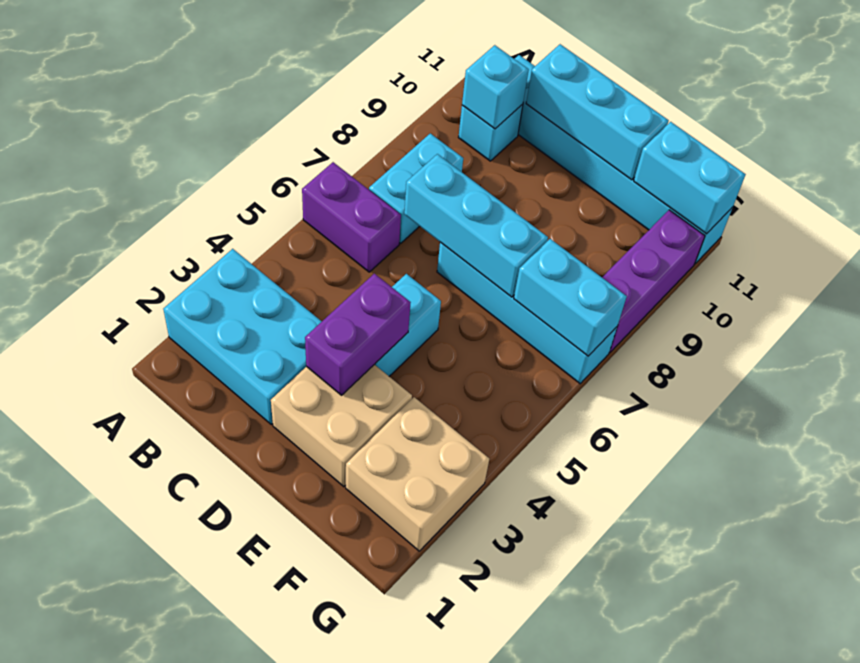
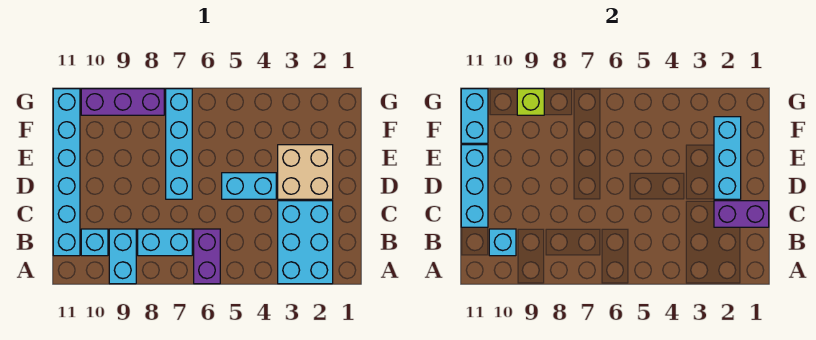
cyan brick C7:E7 level 2 -> cyan brick D2:F2 level 2
purple brick D3:D4 level 2 -> purple brick C1:C2 level 2
tan brick F2:G3 level 1 -> none
cyan brick F7:G7 level 2 -> cyan brick A9:B9 level 1
none -> lime brick G9 level 2

